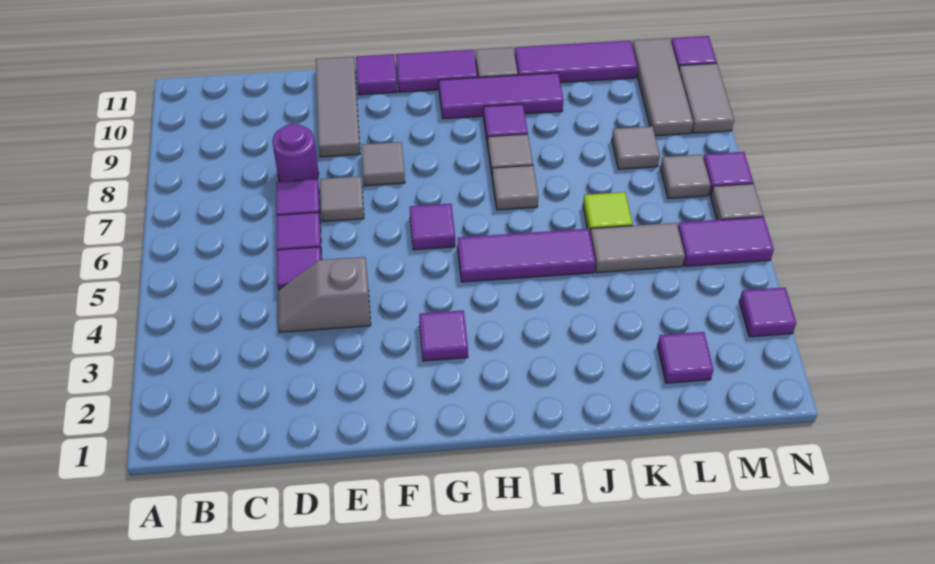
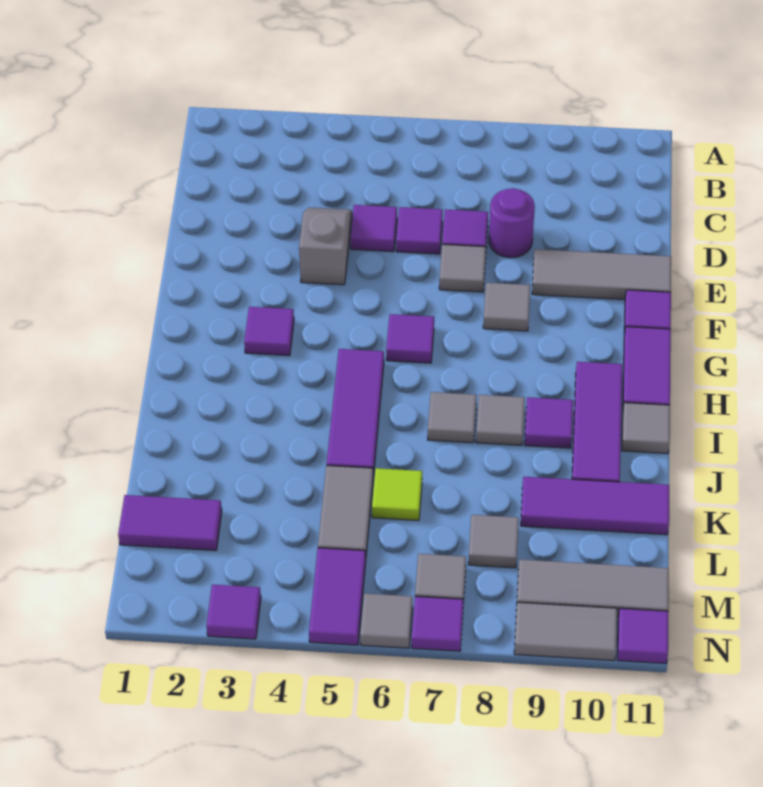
purple tile J11:L11 level 1 -> purple tile K9:K11 level 1
purple tile L2 level 1 -> purple tile L1:L2 level 1

